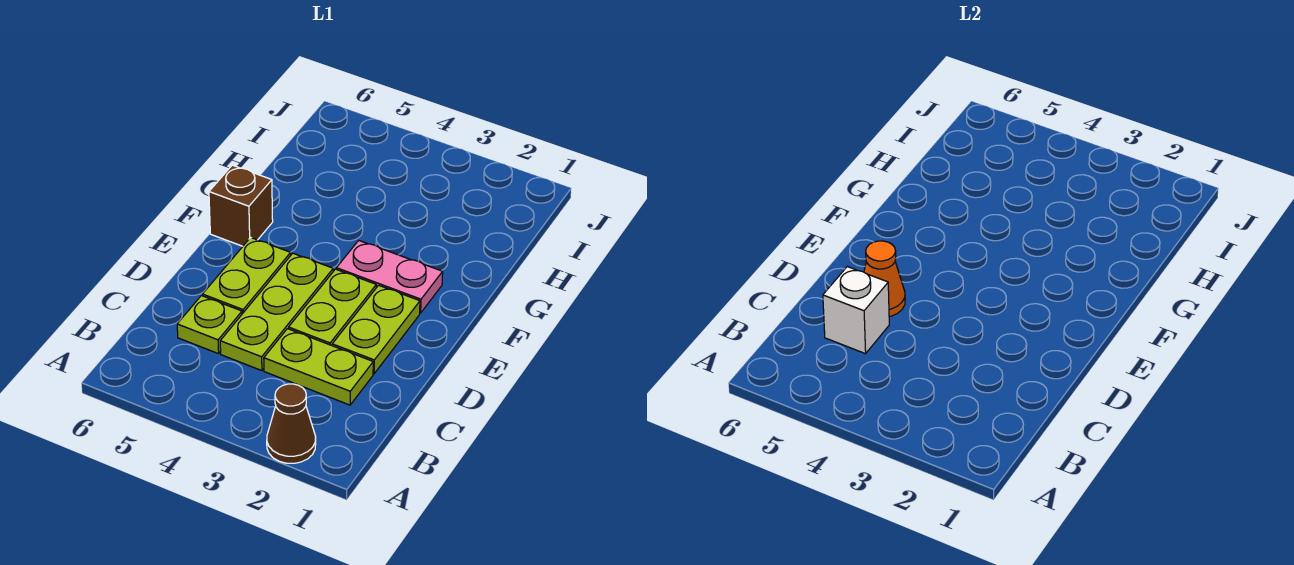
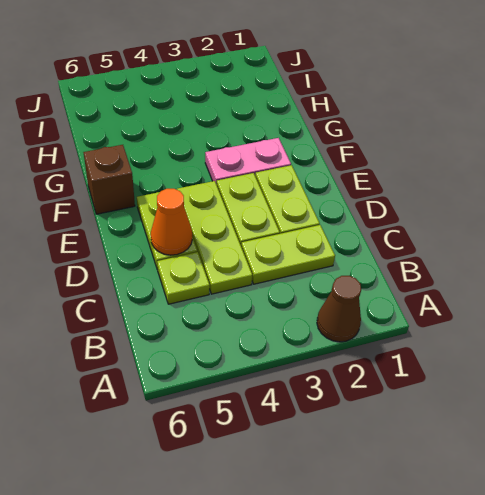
white brick C5 level 2 -> none

